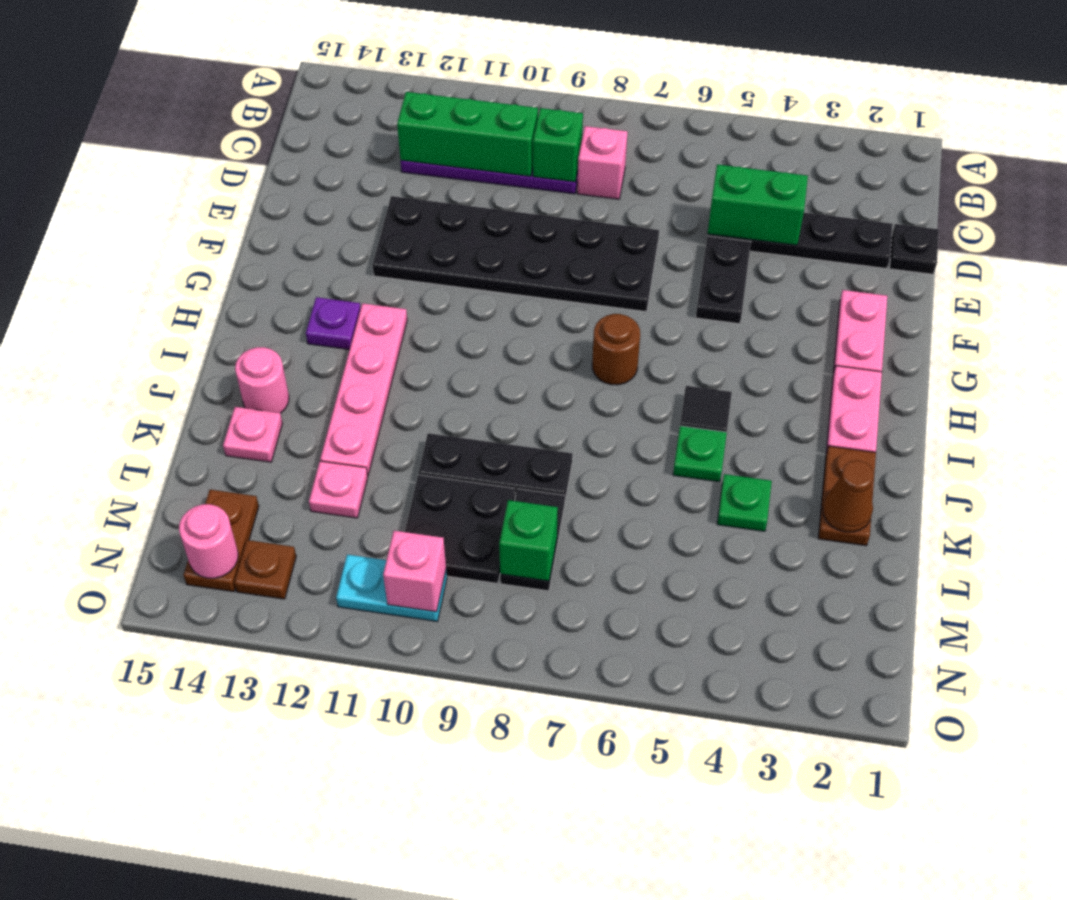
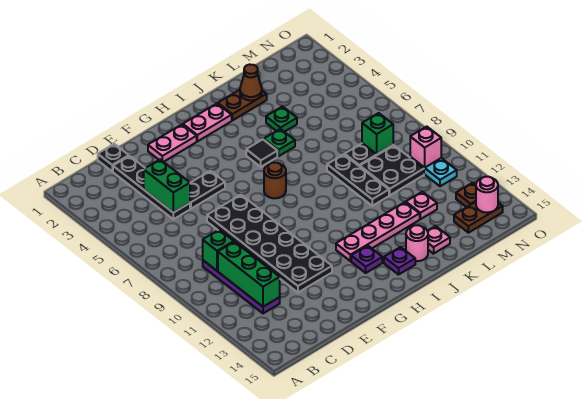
pink brick C8 level 1 -> none
none -> purple plate I14 level 1

